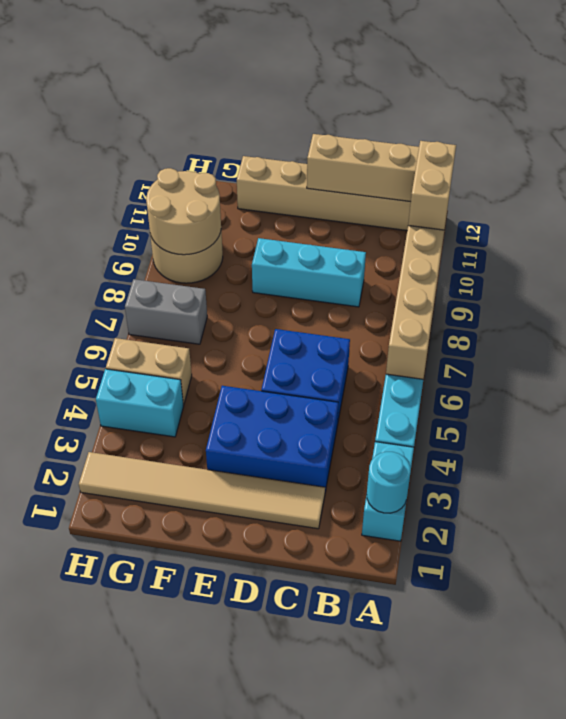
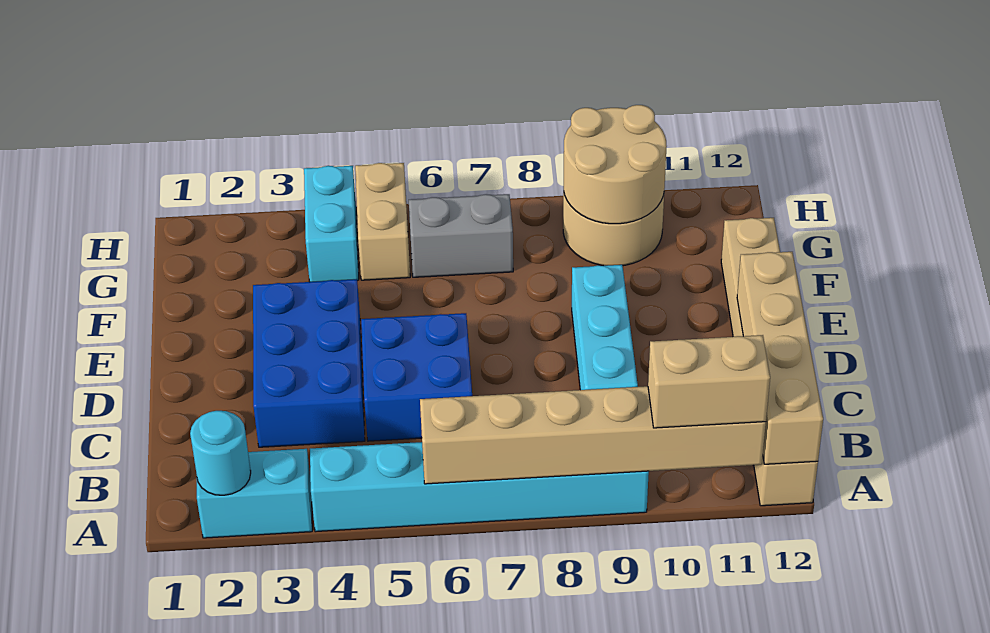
tan tile C2:H2 level 1 -> none
grey brick G7:H7 level 1 -> grey brick G6:G7 level 1

